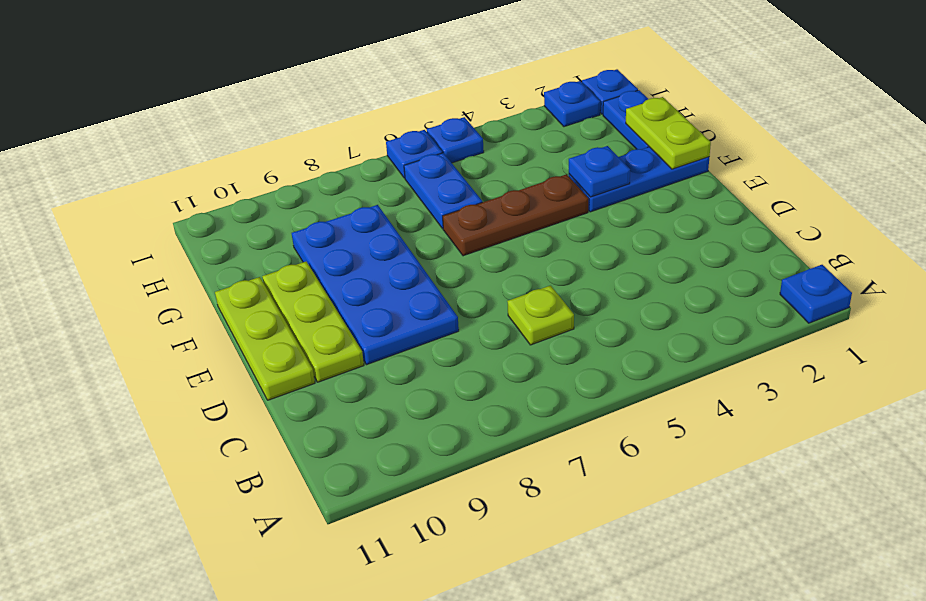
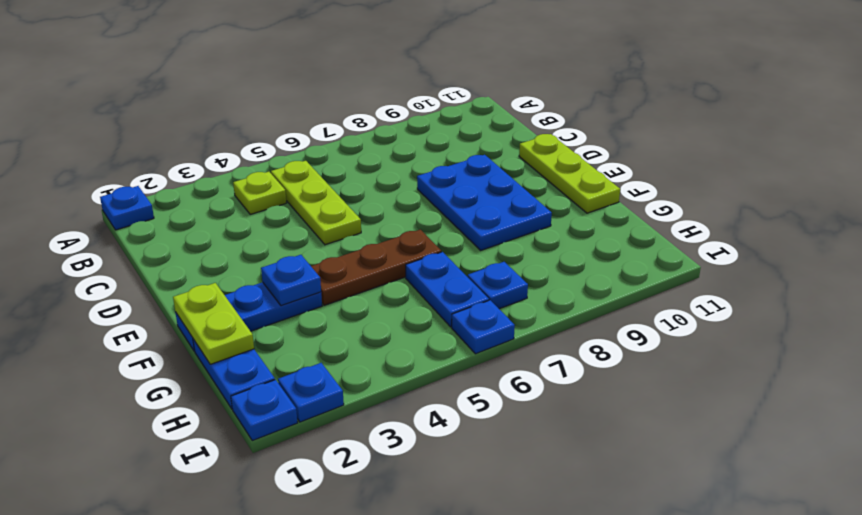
lime plate C6 level 1 -> lime plate B4 level 1
blue plate D8:G9 level 1 -> blue plate D8:F9 level 1
lime plate D10:F10 level 1 -> lime plate B5:D5 level 1
blue plate I5 level 1 -> blue plate H7 level 1

